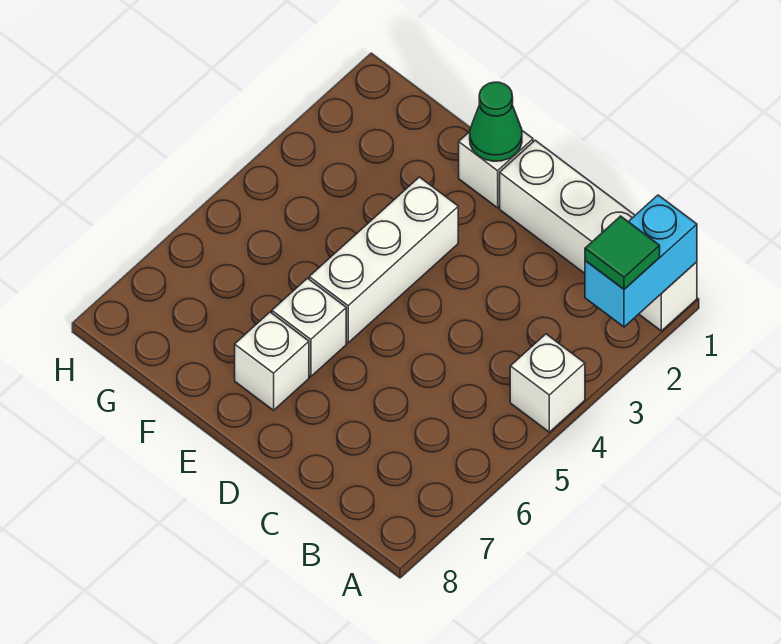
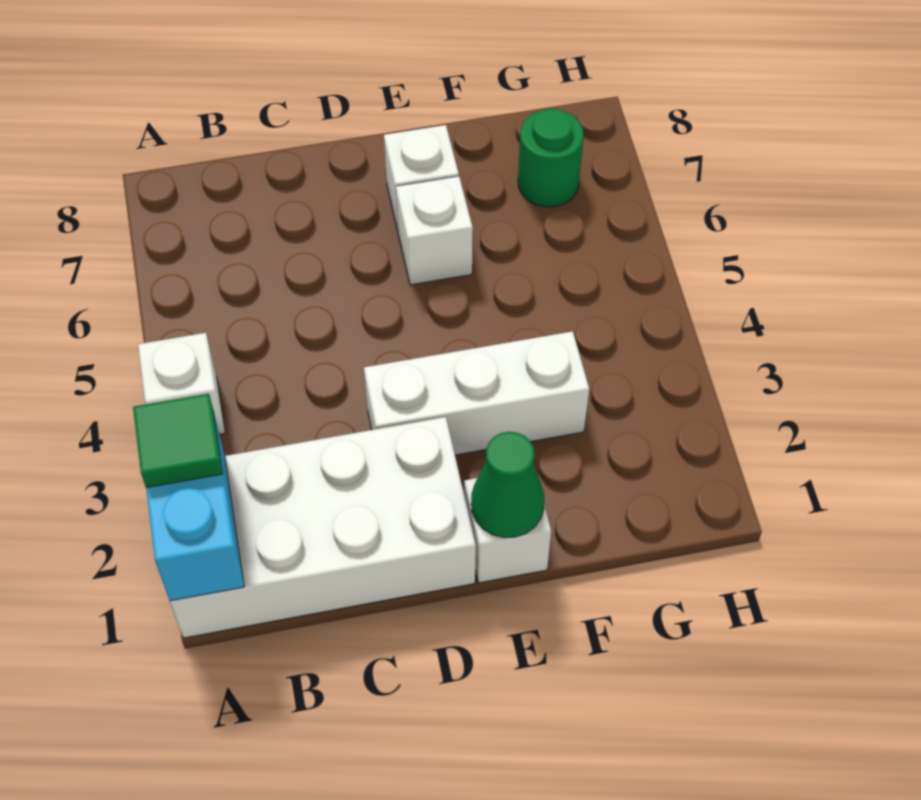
white brick A1:D1 level 1 -> white brick A1:D2 level 1
white brick E3:E5 level 1 -> white brick D3:F3 level 1
none -> green round brick G7 level 1

